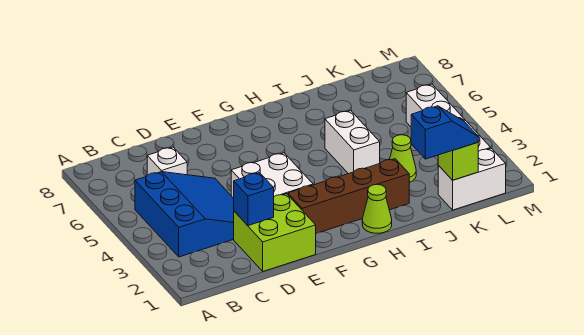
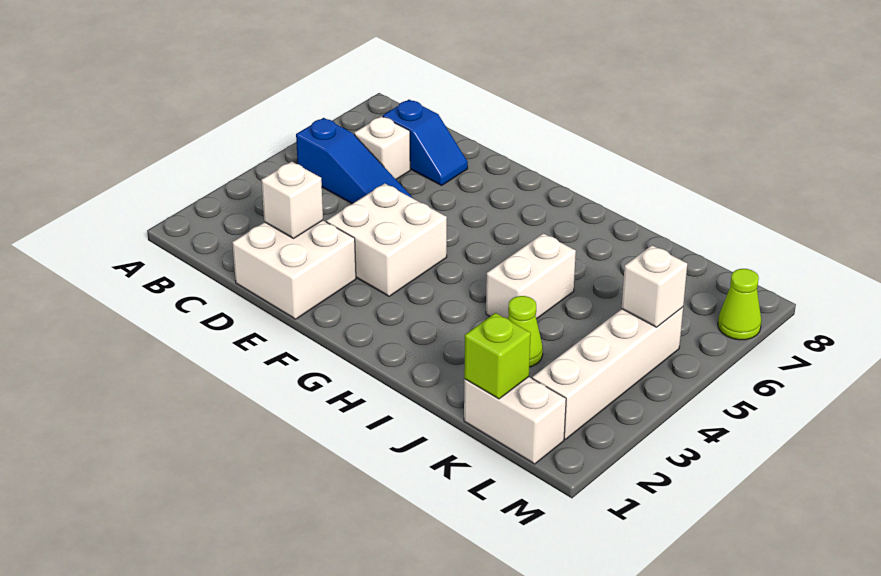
blue slope B3:D5 level 1 top B -> blue slope B5:D5 level 1 top B
lime brick D1:E2 level 1 -> white brick D1:E2 level 1
blue brick D2 level 2 -> white brick D2 level 2
brown brick F2:I2 level 1 -> none
lime cone H1 level 1 -> lime cone M7 level 1
blue slope J1:K1 level 3 top J -> blue slope C7:D7 level 1 top C
none -> white brick L5 level 2

